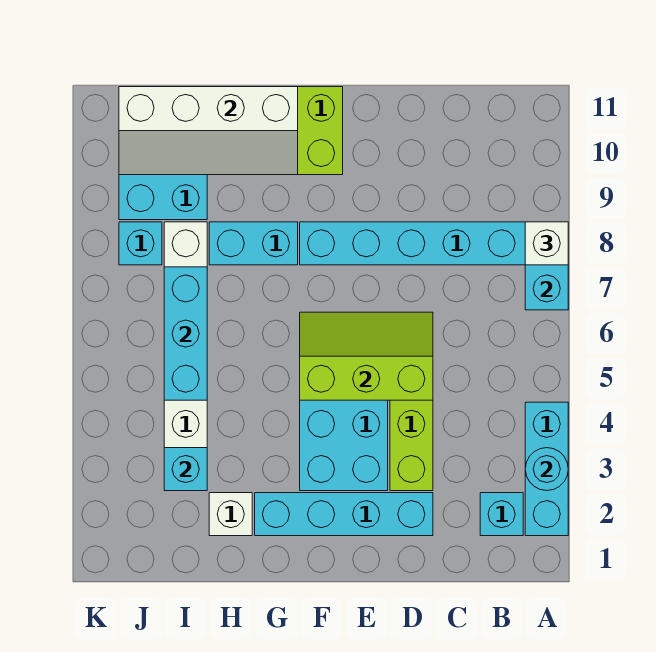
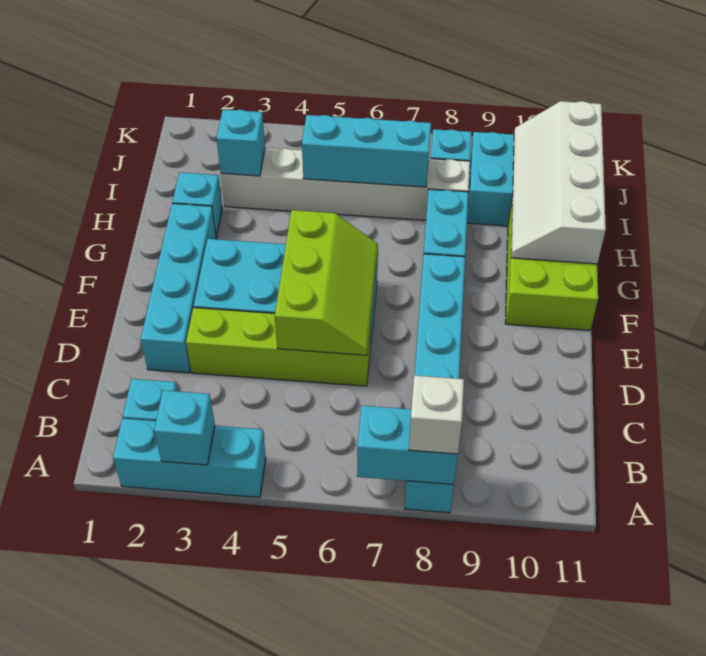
cyan round brick A3 level 2 -> cyan brick A3 level 2
white brick H2 level 1 -> cyan brick H2 level 1

